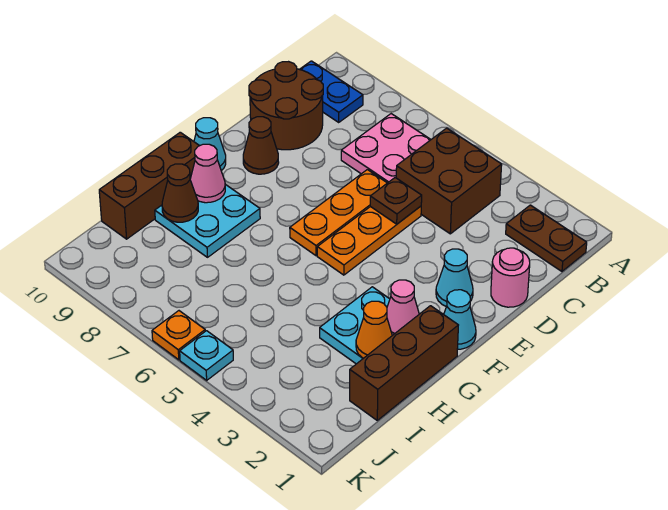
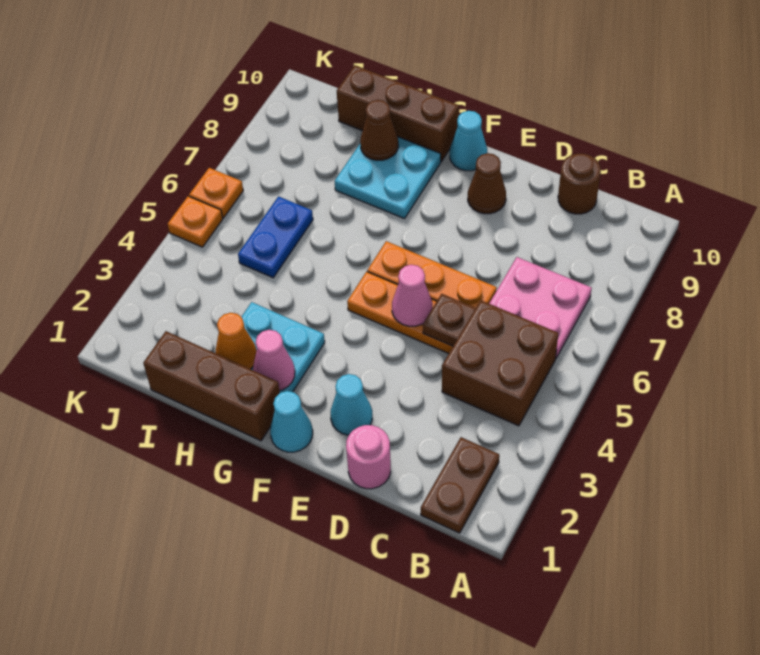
blue plate B9:B10 level 1 -> blue plate I5:I6 level 1
brown round brick C9:D10 level 1 -> brown round brick C10 level 1
pink cone G9 level 2 -> pink cone E5 level 2
cyan plate K5 level 1 -> orange plate K5 level 1

